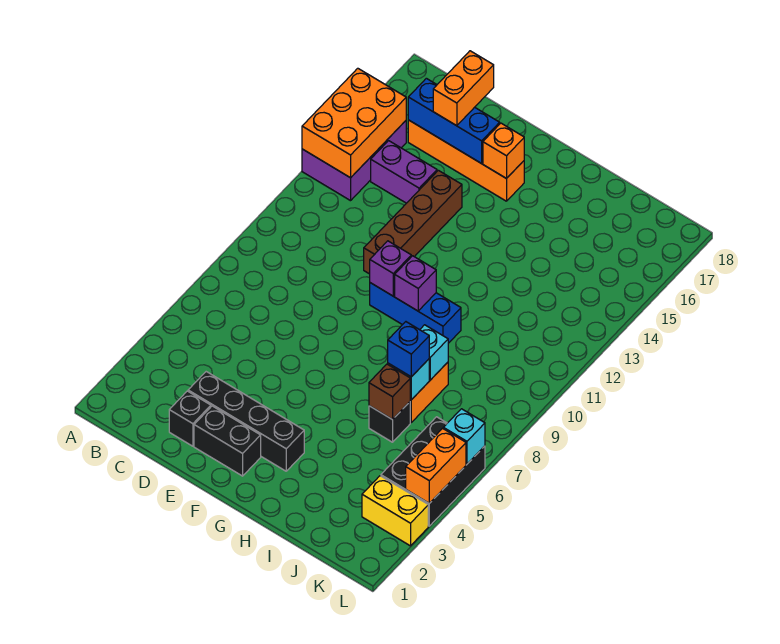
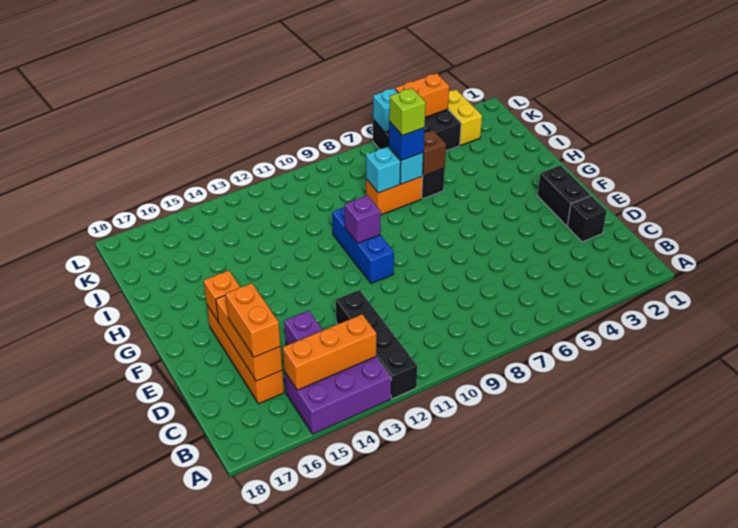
orange brick A13:B15 level 2 -> orange brick B13:B15 level 2
blue brick C16:E16 level 2 -> orange brick C16:E16 level 2
black brick D3:G3 level 1 -> black brick A12:D12 level 1
orange brick D16:D17 level 3 -> orange brick C16:D16 level 3
brown brick E11:E14 level 1 -> none
purple brick F10 level 2 -> none
none -> lime brick I7 level 4

